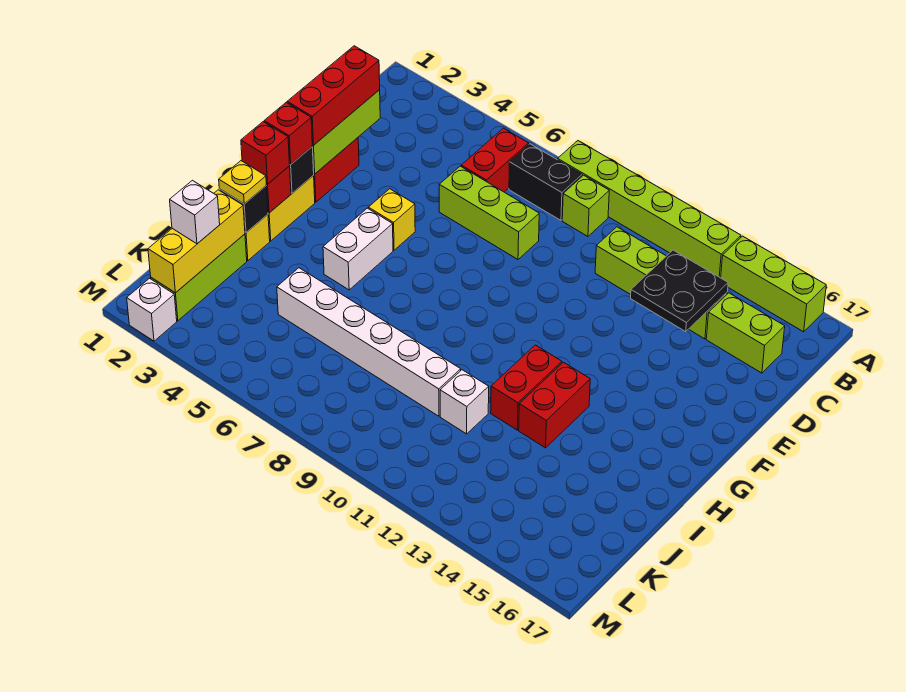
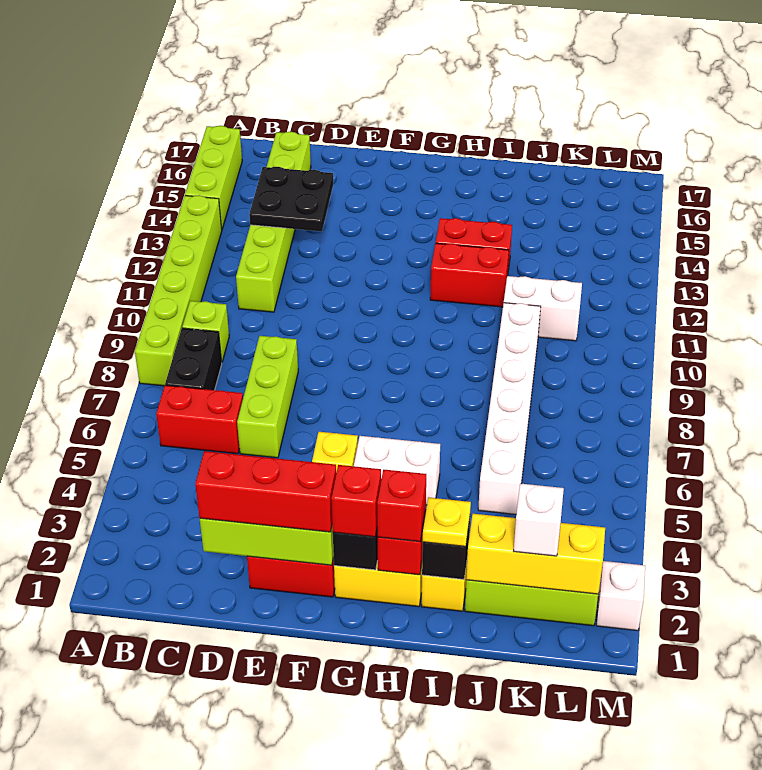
white brick J11 level 1 -> white brick J11:K11 level 1

